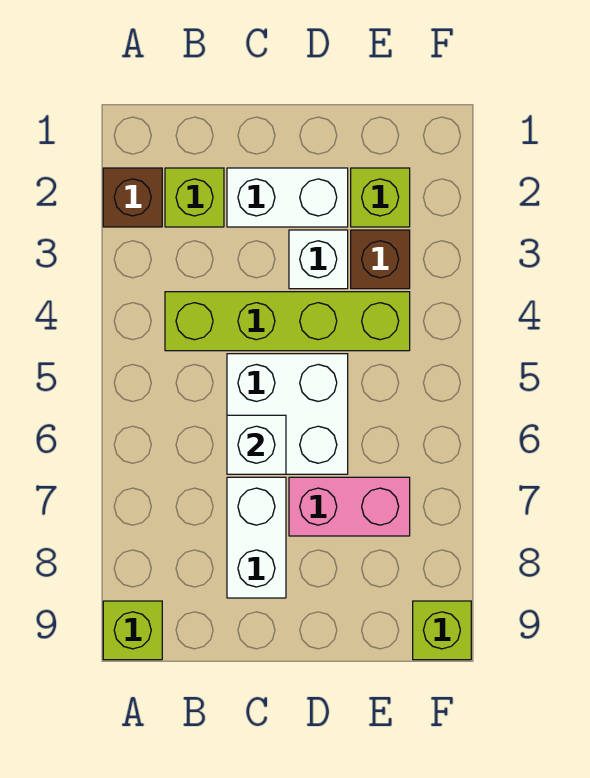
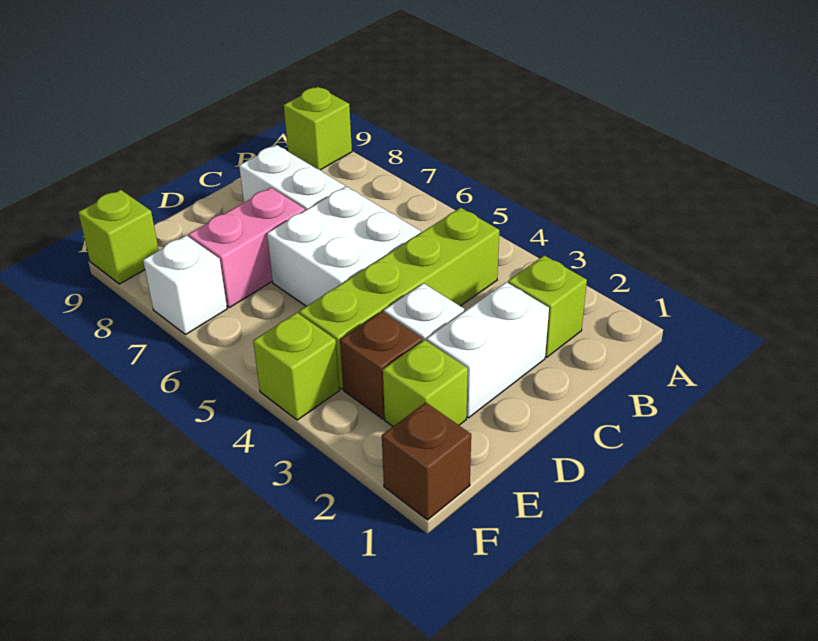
brown brick A2 level 1 -> brown brick F1 level 1
white brick C6 level 2 -> white brick F7 level 1
none -> lime brick F4 level 1

